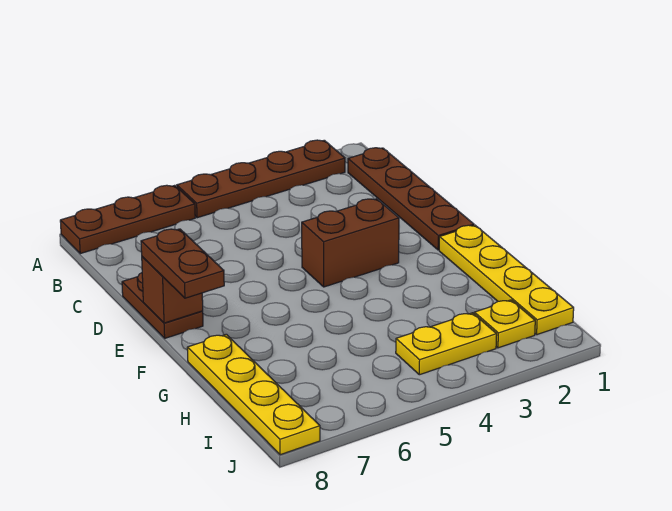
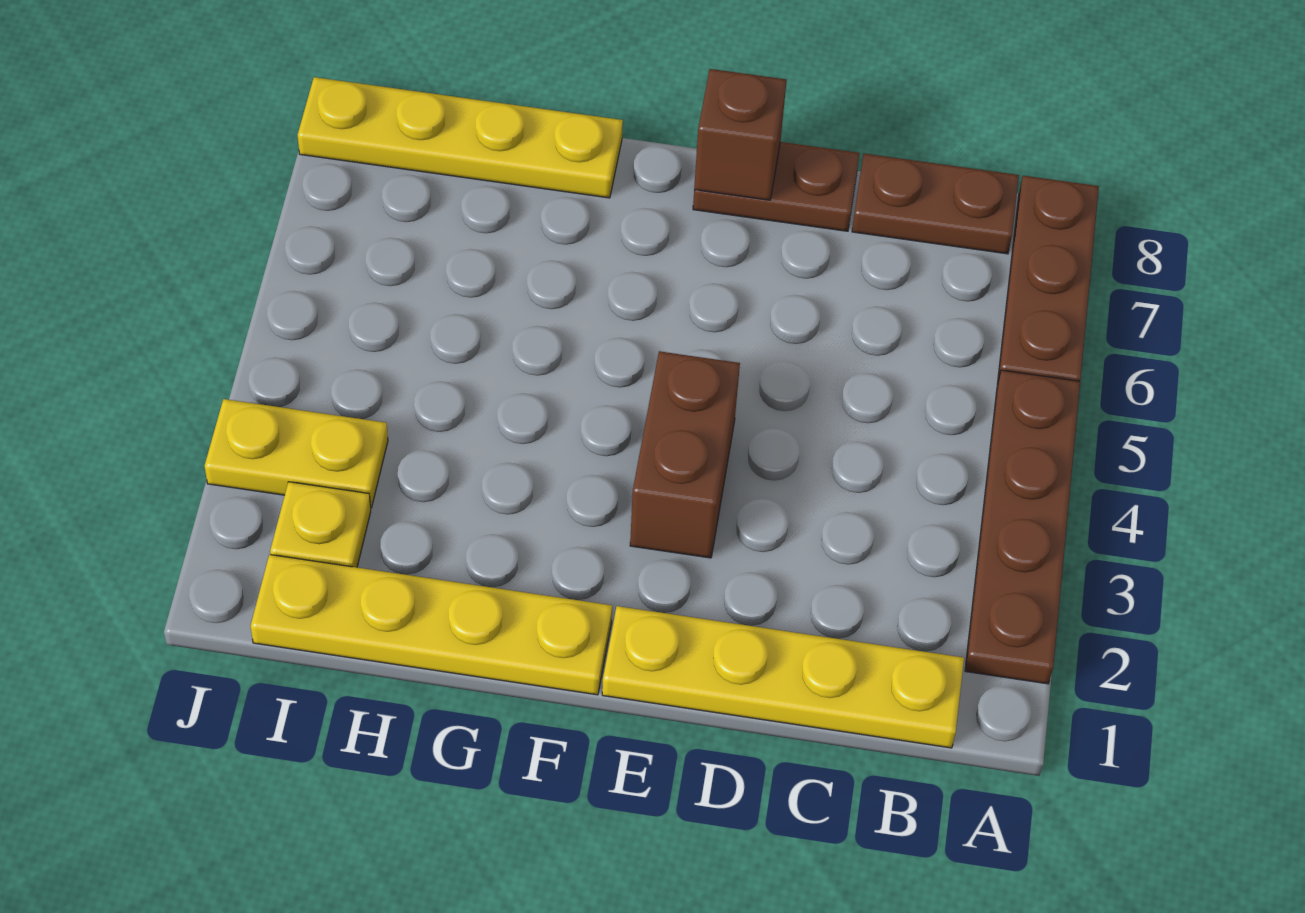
brown plate B1:E1 level 1 -> yellow plate B1:E1 level 1
brown plate E8:F8 level 3 -> brown plate B8:C8 level 1
yellow plate I3:I4 level 1 -> yellow plate I3:J3 level 1

